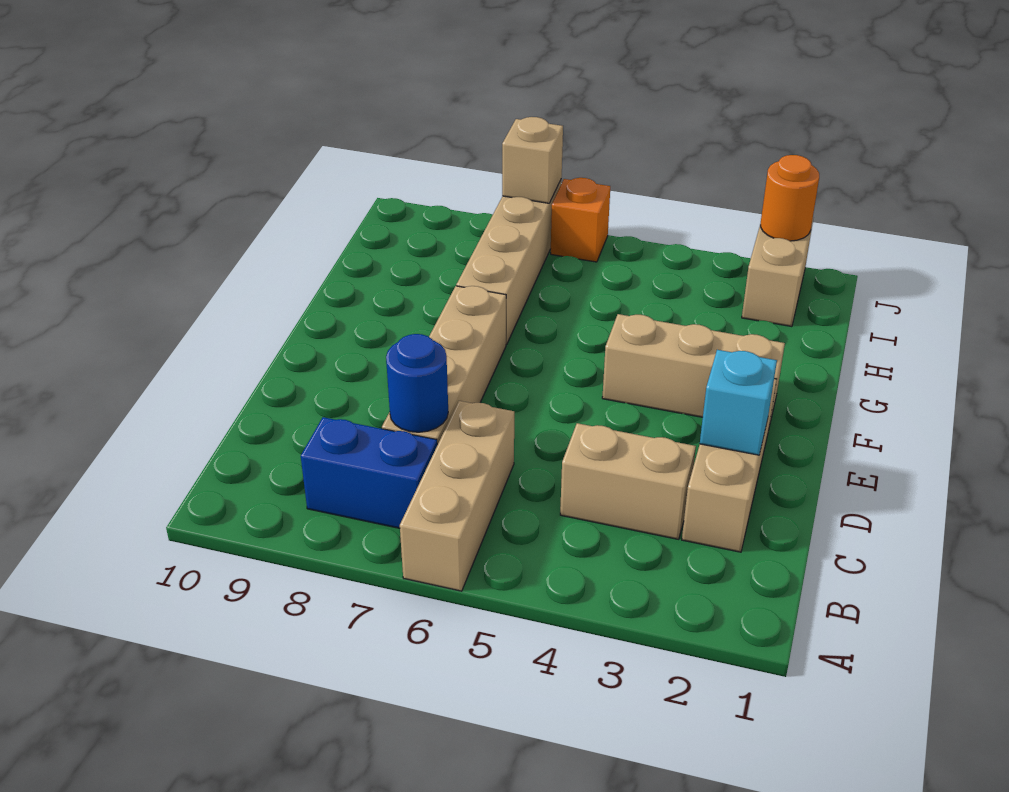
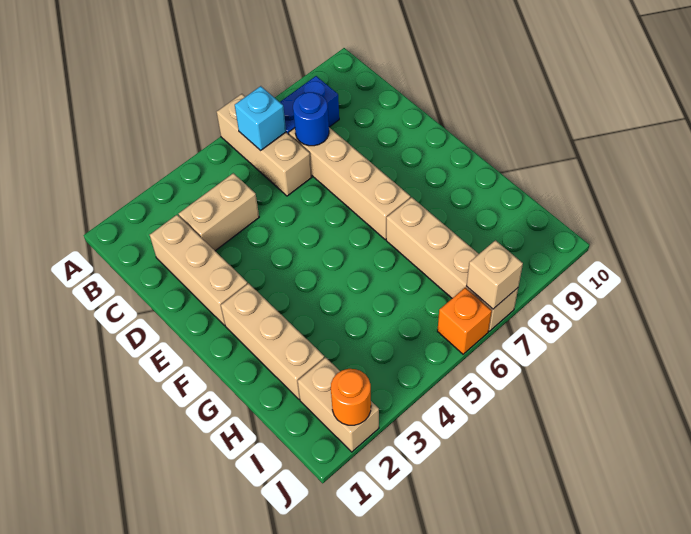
cyan brick D2 level 2 -> cyan brick B6 level 2
tan brick F2:F4 level 1 -> tan brick F2:H2 level 1

